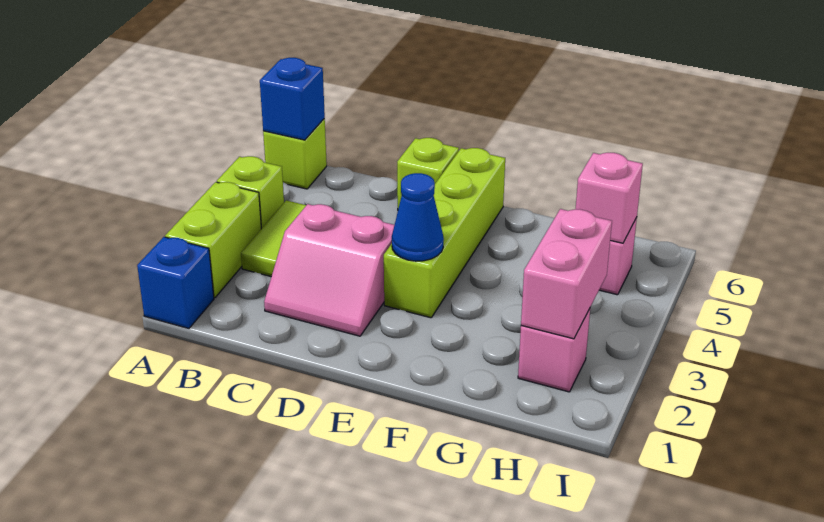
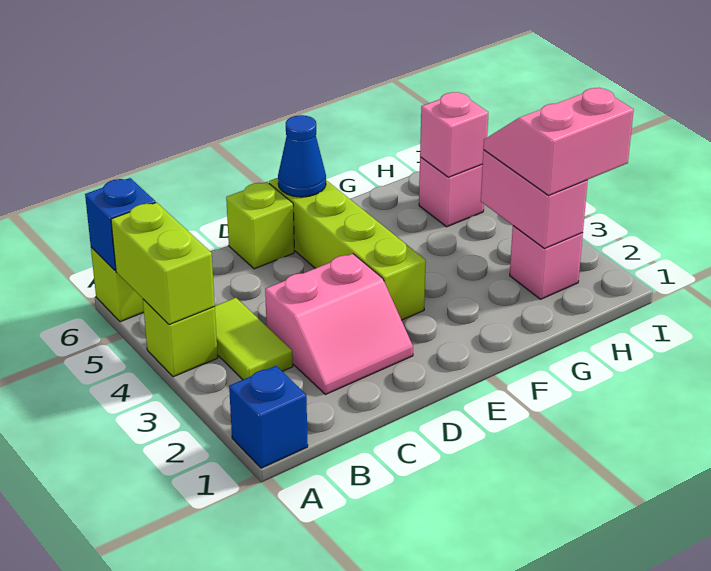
lime brick A2:A3 level 1 -> lime brick A4:A5 level 2
blue cone E3 level 2 -> blue cone E6 level 2
none -> pink slope H2:I3 level 3 top 2

